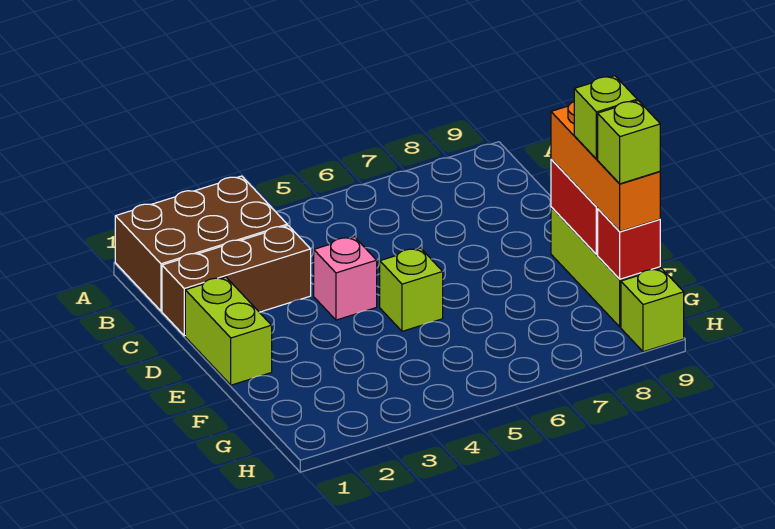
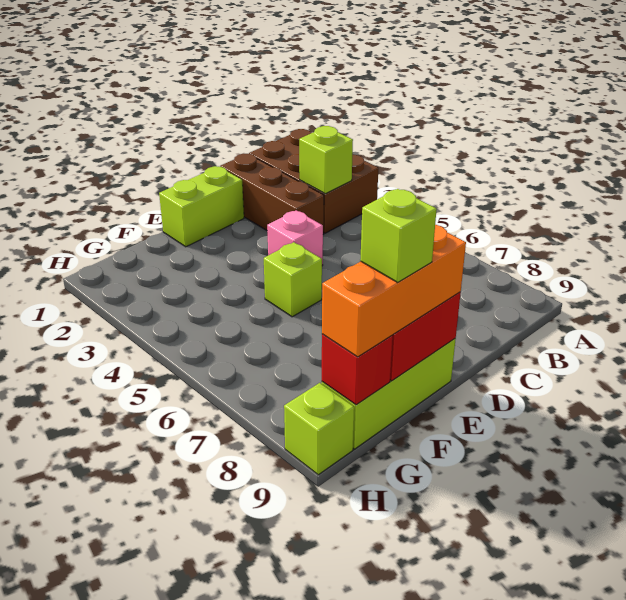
lime brick G9 level 4 -> lime brick B3 level 2

